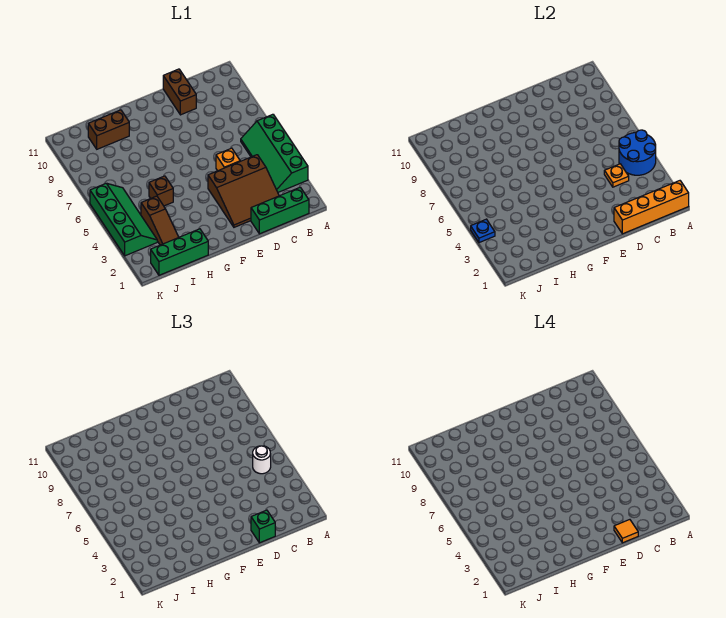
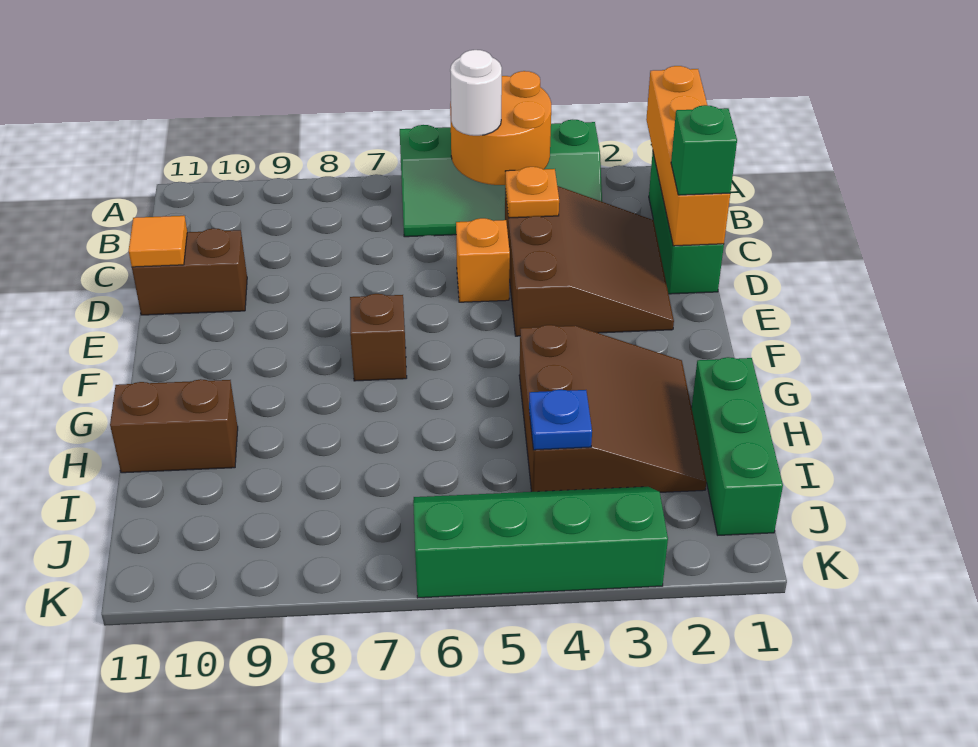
blue round brick A4:B5 level 2 -> orange round brick A4:B5 level 2
orange tile D1 level 4 -> orange tile D11 level 2
brown brick H5 level 1 -> brown brick F7 level 1
brown brick H10:I10 level 1 -> brown brick H10:H11 level 1
brown slope I2:I4 level 1 top 4 -> brown slope G2:I4 level 1 top 4
blue plate K4 level 2 -> blue plate I4 level 2

